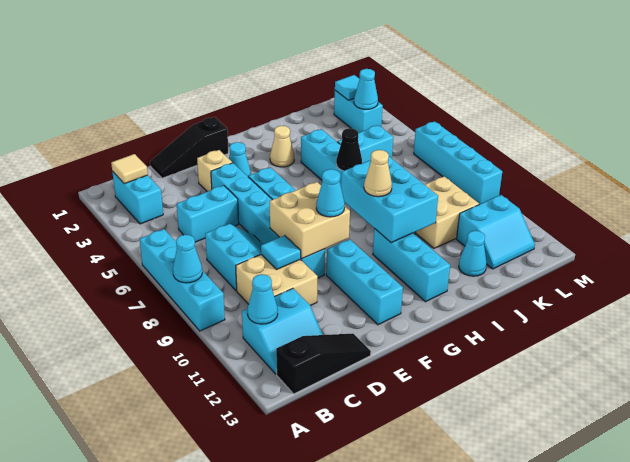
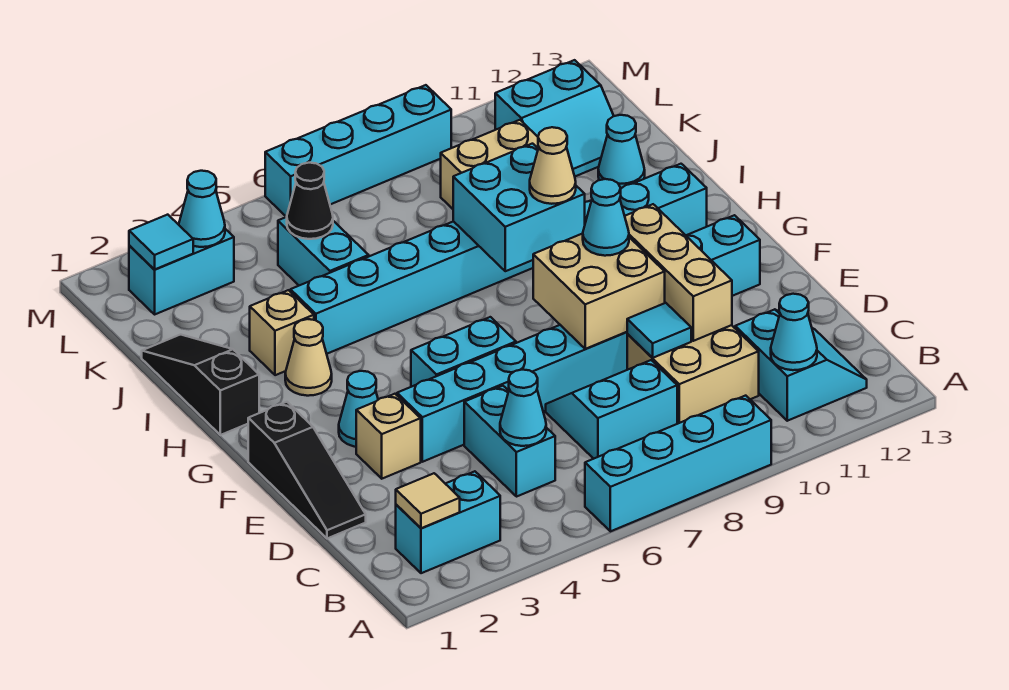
cyan cone A8 level 2 -> cyan cone C5 level 2
black slope B13:D13 level 1 top B -> black slope H1:J1 level 1 top H
none -> tan brick D10:F10 level 2
cyan brick H8:I10 level 2 -> cyan brick H8:I9 level 2
none -> tan brick I3 level 1
black cone I6 level 2 -> black cone K5 level 2
cyan slope K11:L12 level 1 top 11 -> cyan slope K11:L12 level 1 top L

